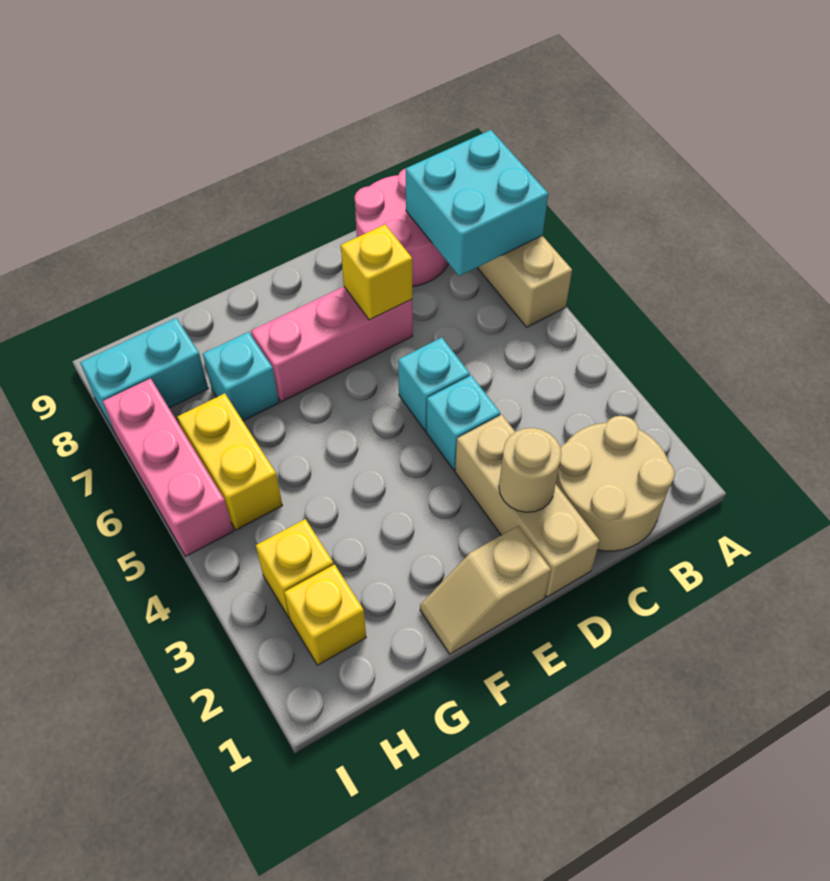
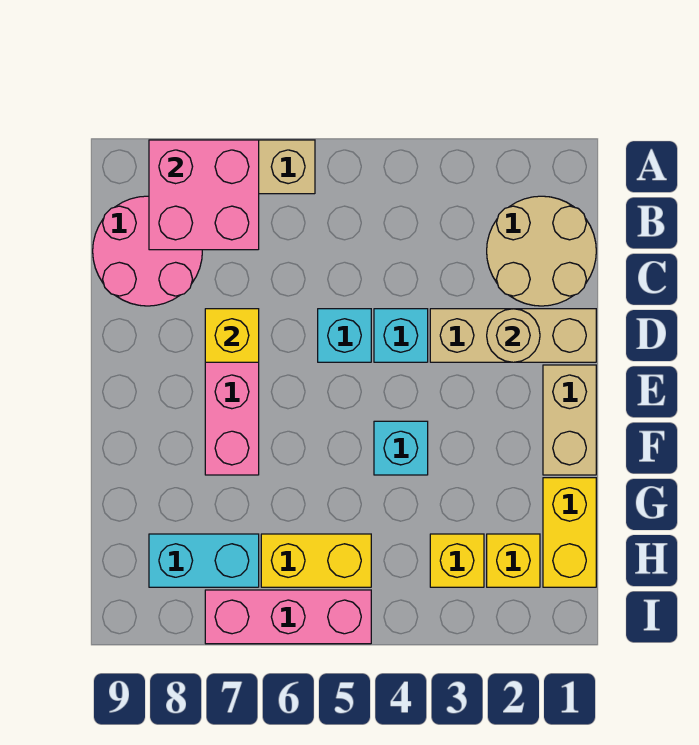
cyan brick A7:B8 level 2 -> pink brick A7:B8 level 2
tan slope E1:F1 level 1 top E -> tan brick E1:F1 level 1
none -> yellow brick G1:H1 level 1
cyan brick G7 level 1 -> cyan brick F4 level 1
cyan brick H8:I8 level 1 -> cyan brick H7:H8 level 1

